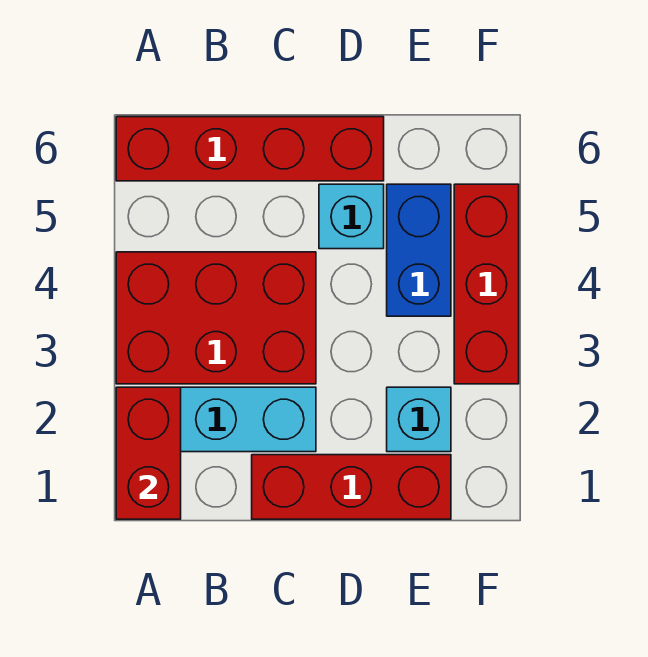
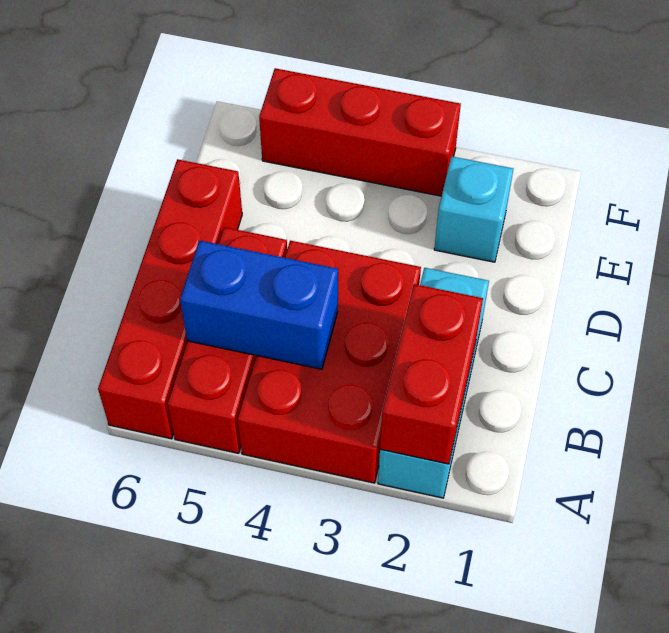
red brick A1:A2 level 2 -> red brick A2:B2 level 2
red brick C1:E1 level 1 -> red brick A5:C5 level 1
cyan brick D5 level 1 -> none
blue brick E4:E5 level 1 -> blue brick B4:B5 level 2

